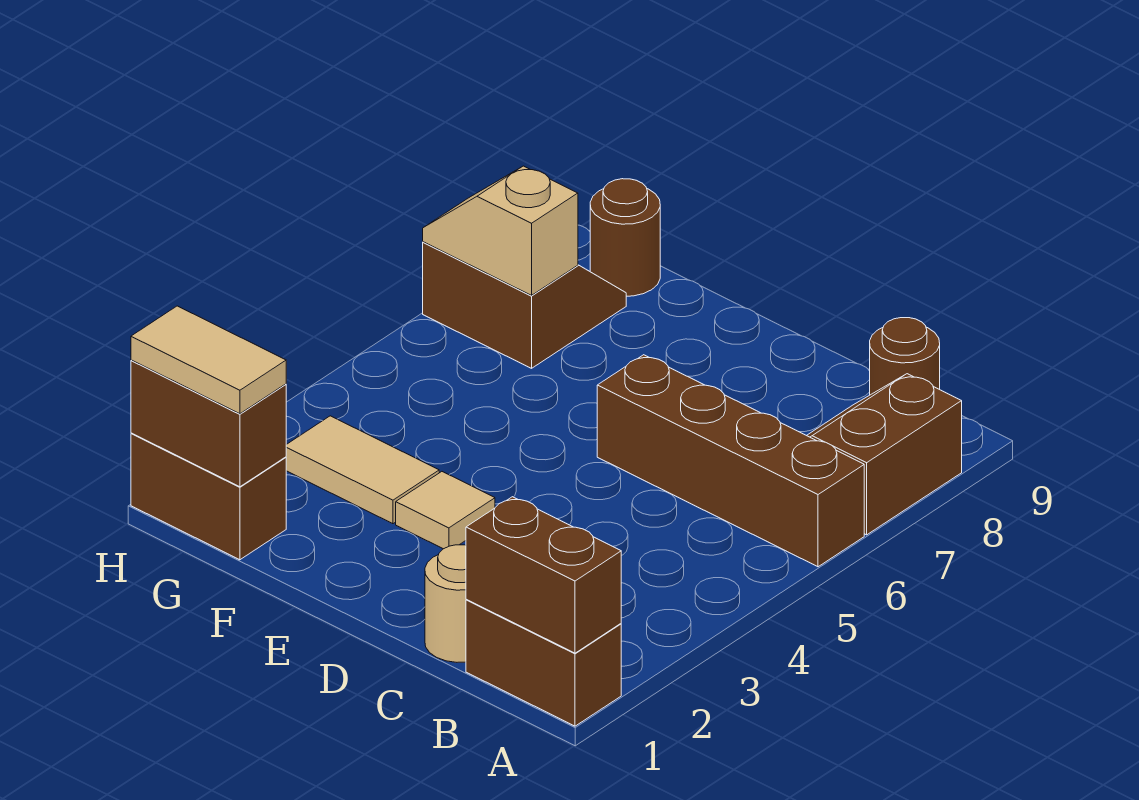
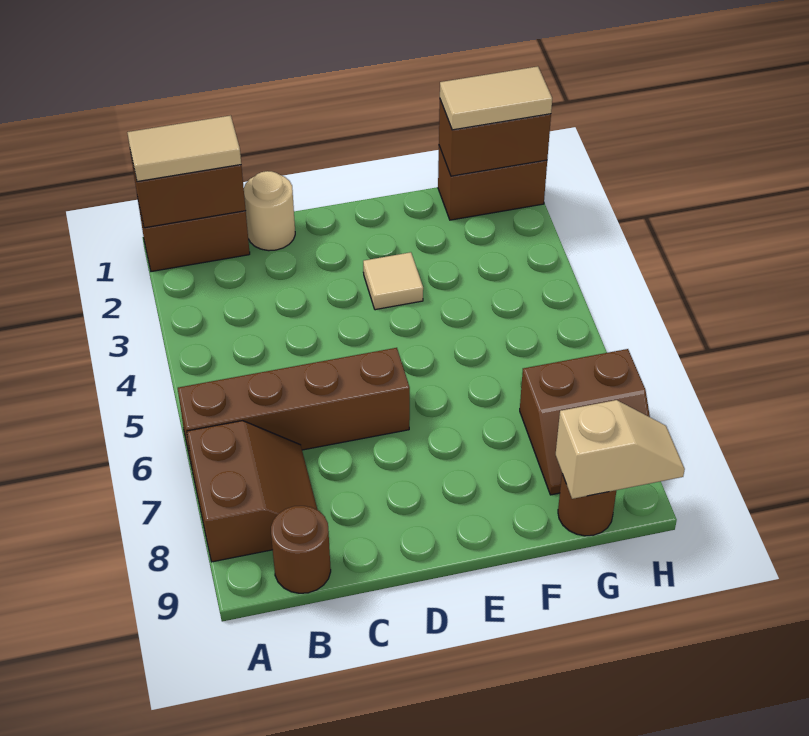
tan tile F3:G3 level 1 -> tan tile A1:B1 level 3
tan slope G7:H7 level 2 top G -> tan slope G9:H9 level 2 top G

